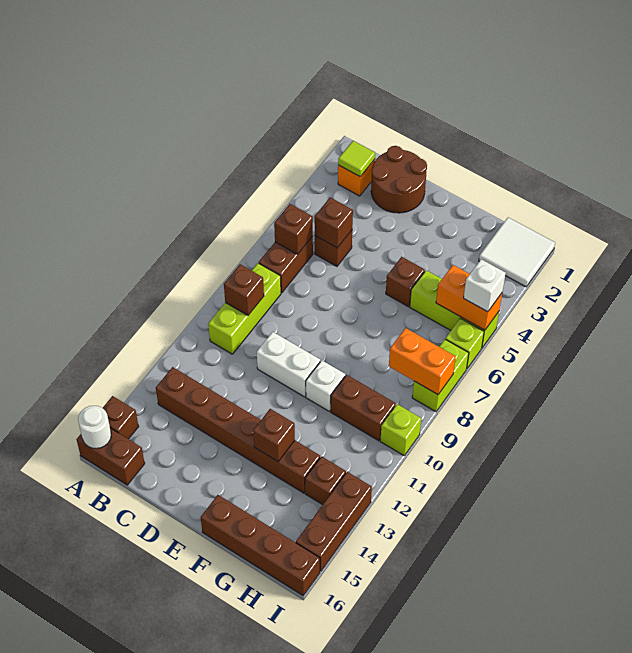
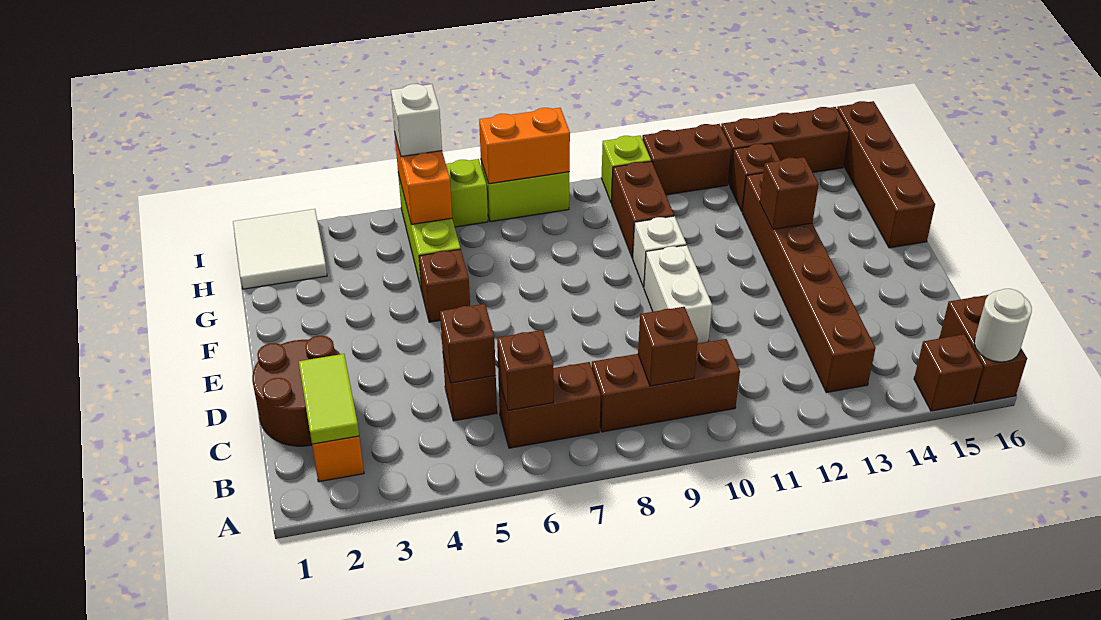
lime tile B2 level 2 -> lime tile B2:C2 level 2
lime brick B8:B10 level 1 -> brown brick B8:B10 level 1
orange brick H8:I8 level 2 -> orange brick I7:I8 level 2
none -> brown brick I11:I12 level 1

